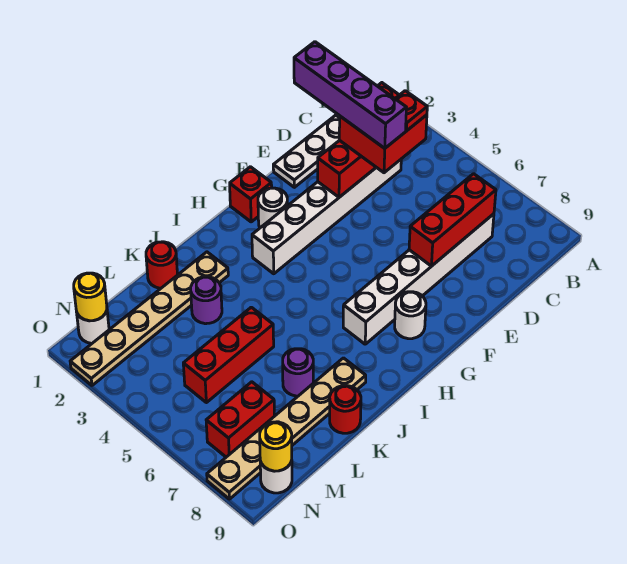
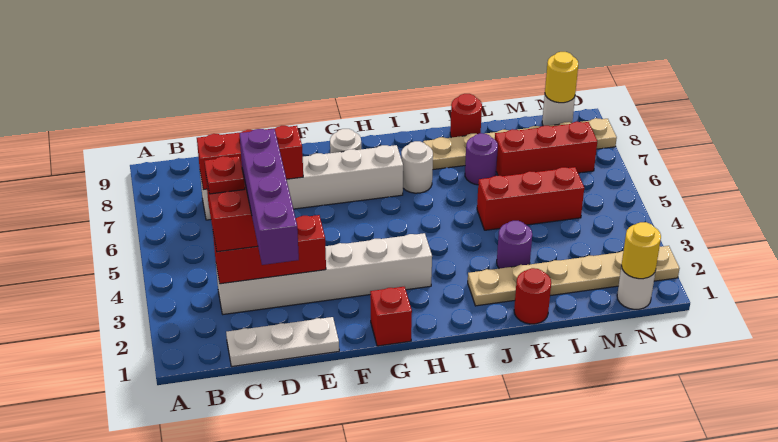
white round brick G2 level 1 -> white round brick I7 level 1
red brick M7:N7 level 1 -> red brick L7:N7 level 1

